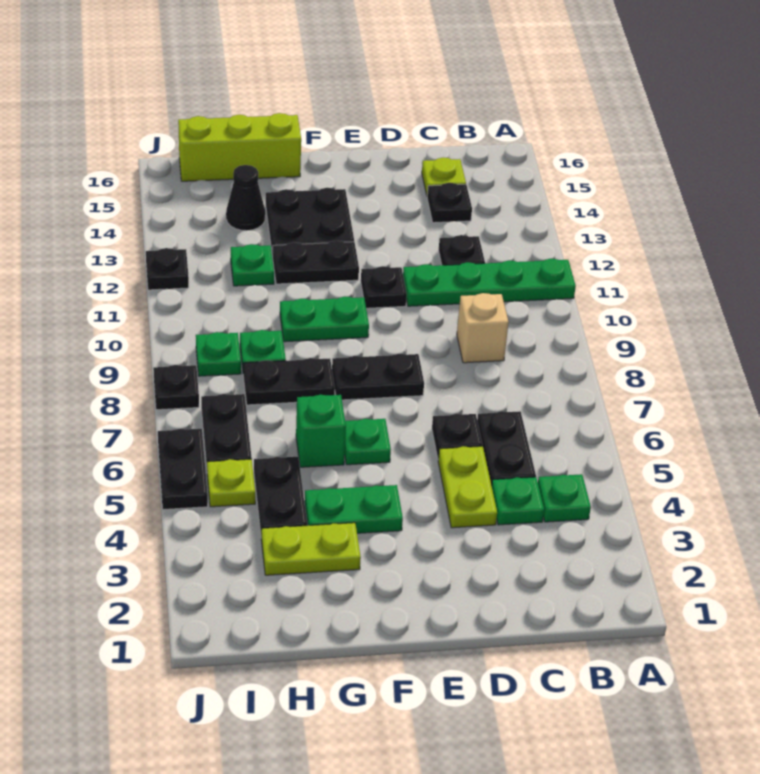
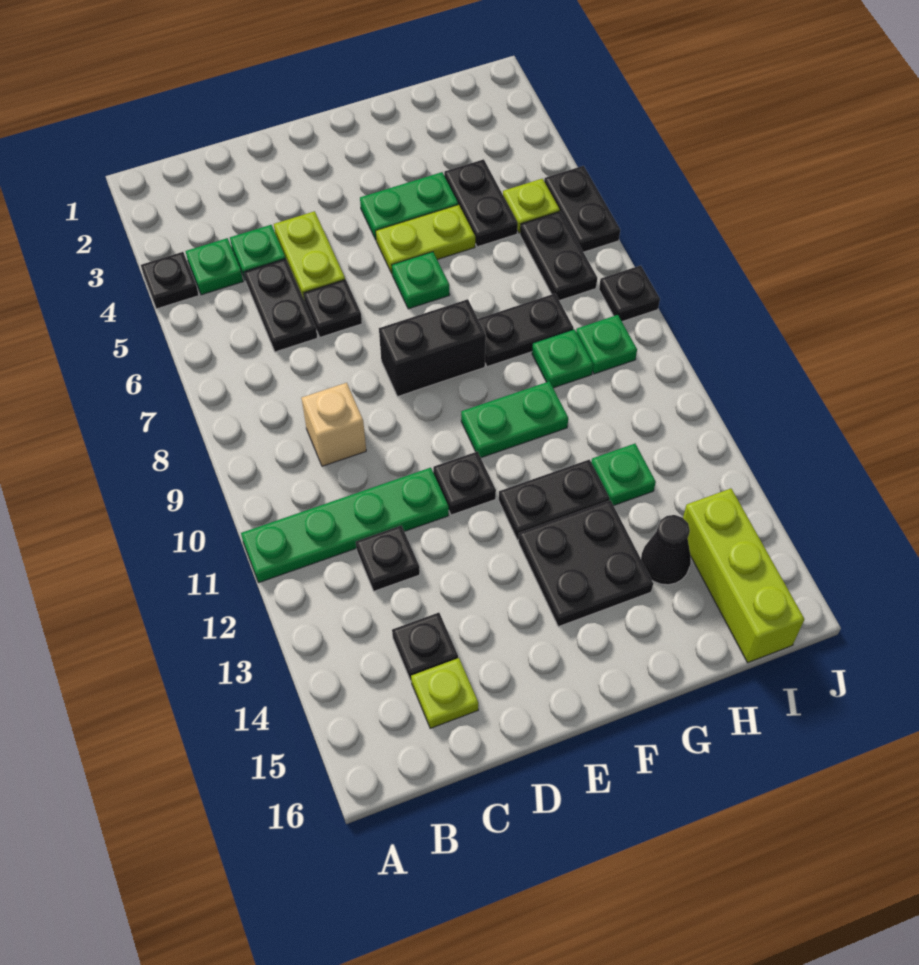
black plate E8:F8 level 1 -> black brick E8:F8 level 1
lime plate G3:H3 level 1 -> lime plate F5:G5 level 1
green brick G6 level 1 -> none
lime brick G16:I16 level 1 -> lime brick I14:I16 level 1
black plate J12 level 1 -> black plate A4 level 1

